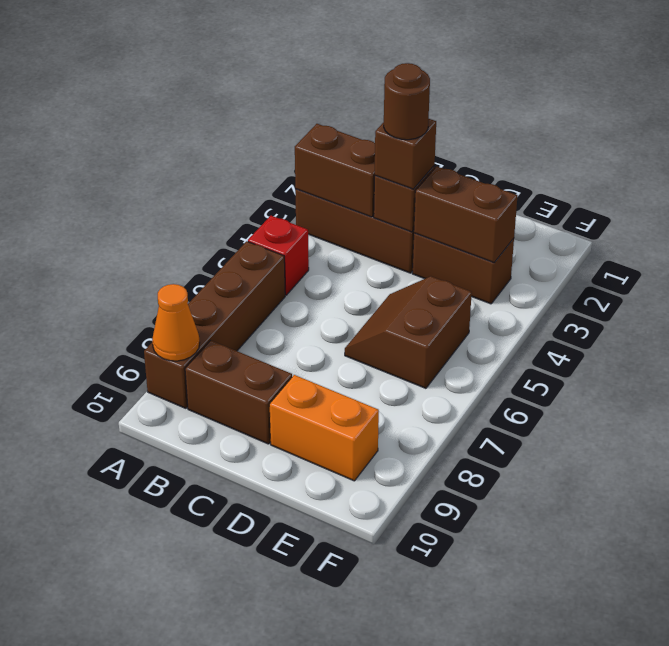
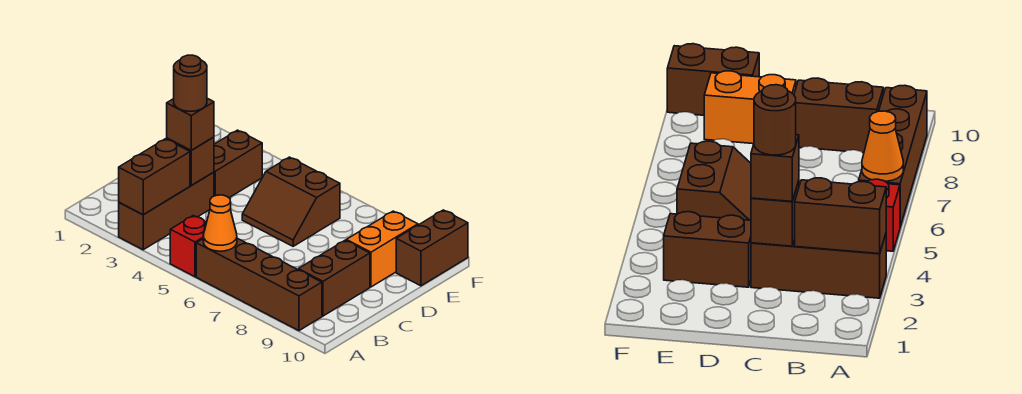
orange cone A9 level 2 -> orange cone A6 level 2
brown brick D3:E3 level 2 -> brown brick E10:F10 level 1

